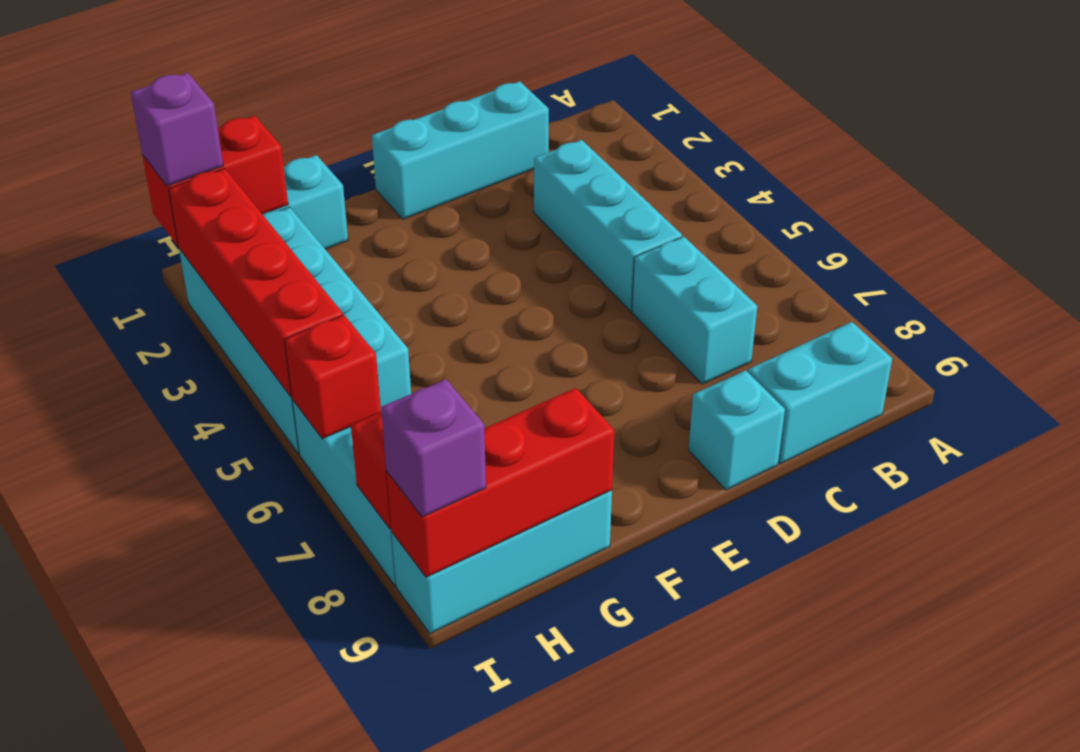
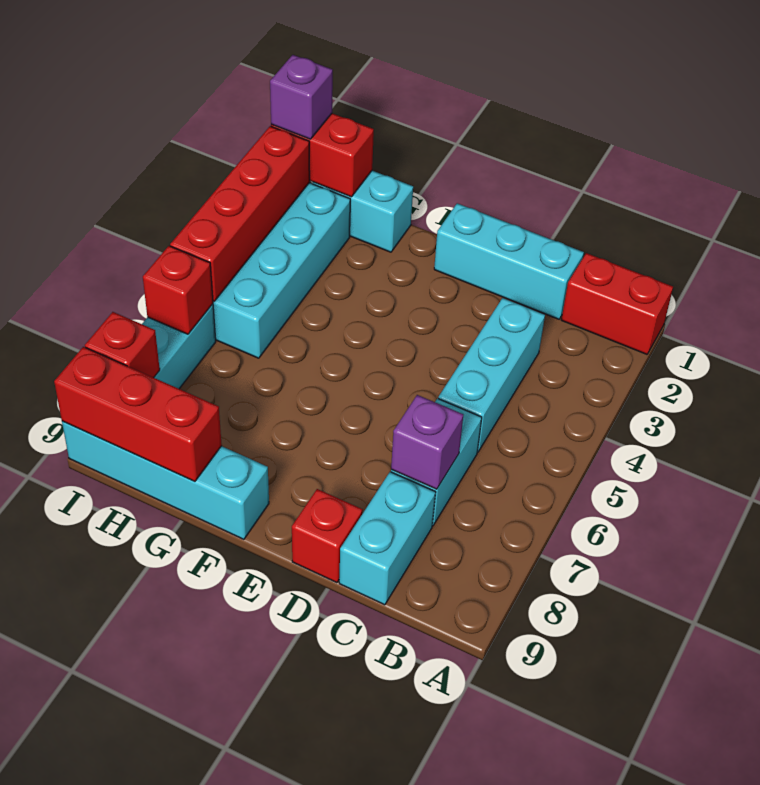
none -> red brick A1:B1 level 1
cyan brick B9:C9 level 1 -> cyan brick C8:C9 level 1
cyan brick D9 level 1 -> red brick D9 level 1
cyan brick G9:I9 level 1 -> cyan brick F9:I9 level 1
purple brick I9 level 3 -> purple brick C7 level 2

